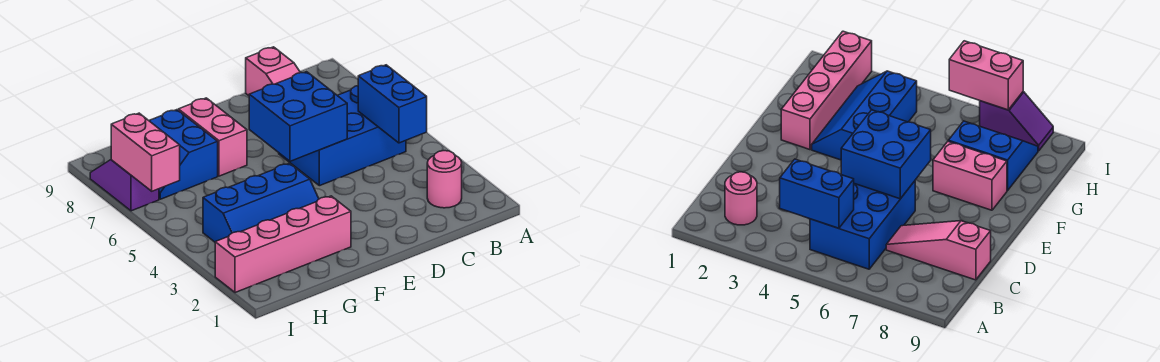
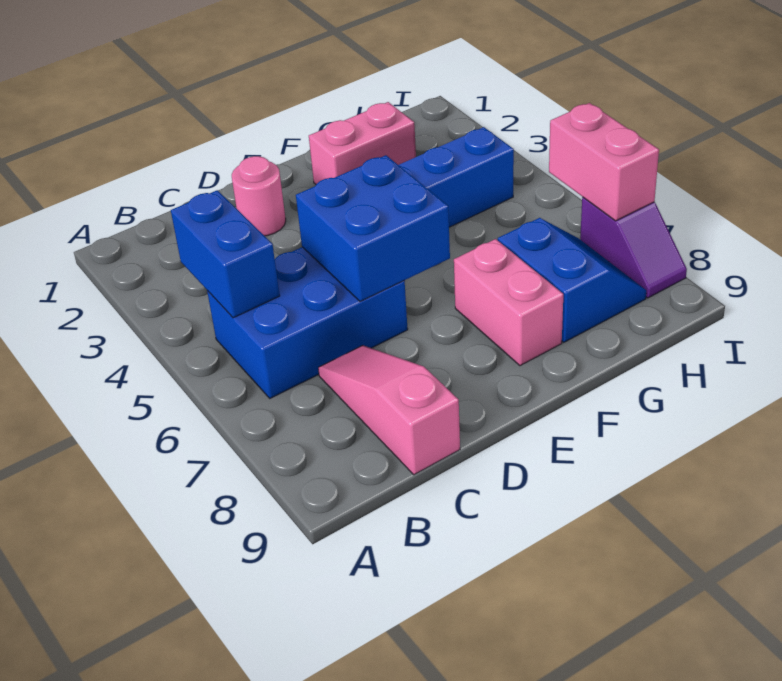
pink round brick B2 level 1 -> pink round brick D2 level 1
pink brick F2:I2 level 1 -> pink brick F2:G2 level 1

